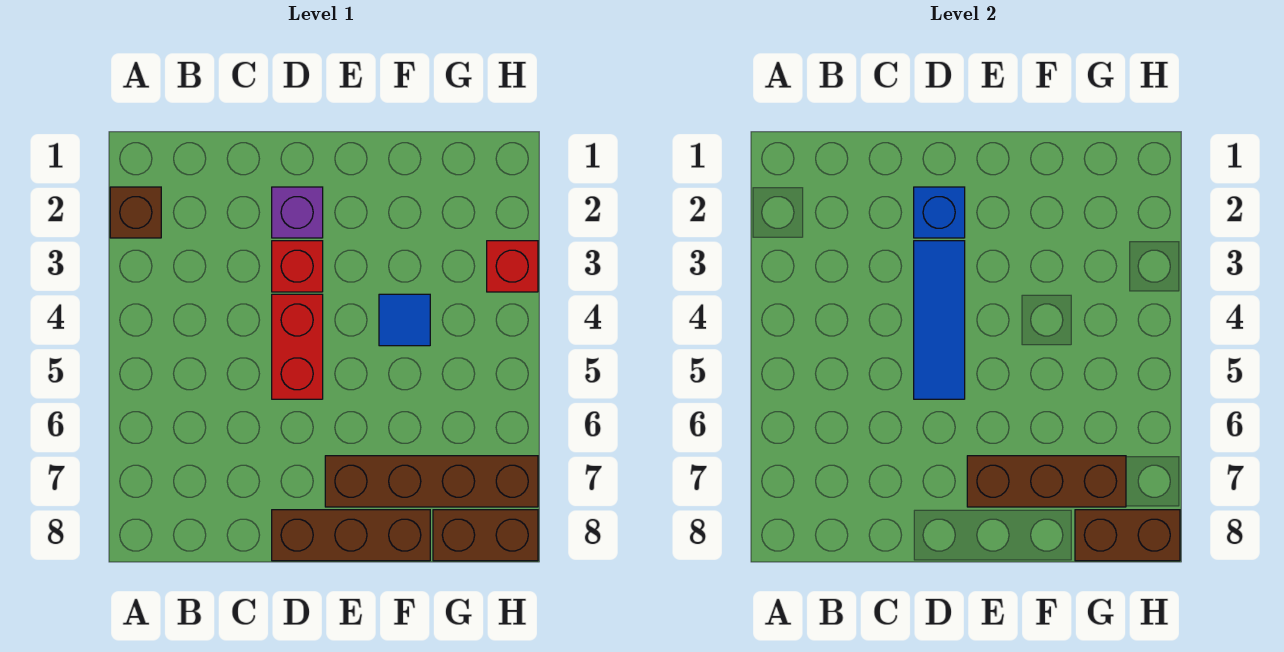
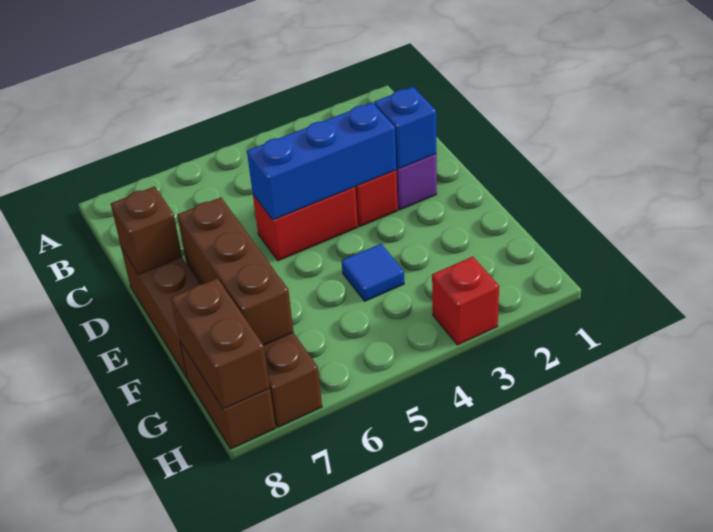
brown brick A2 level 1 -> brown brick D8 level 2
blue tile D3:D5 level 2 -> blue brick D3:D5 level 2

